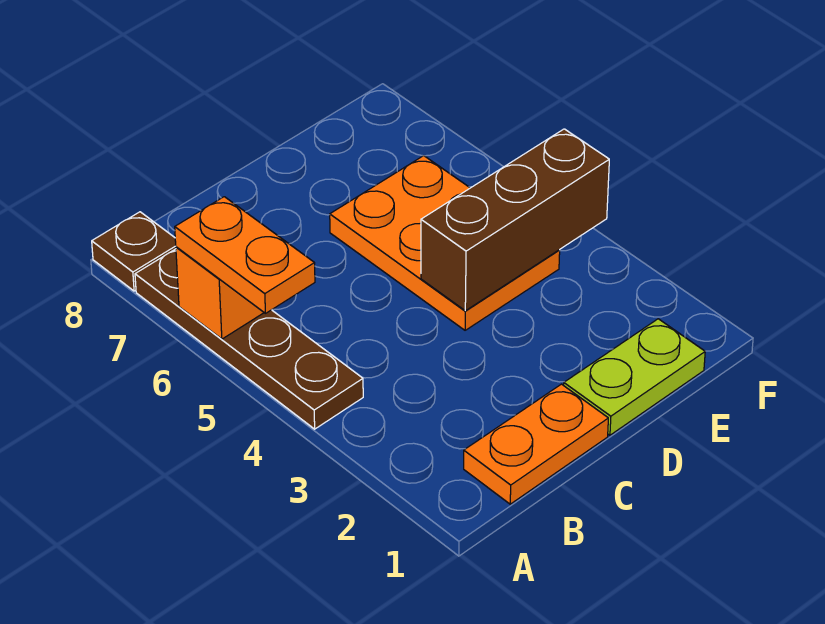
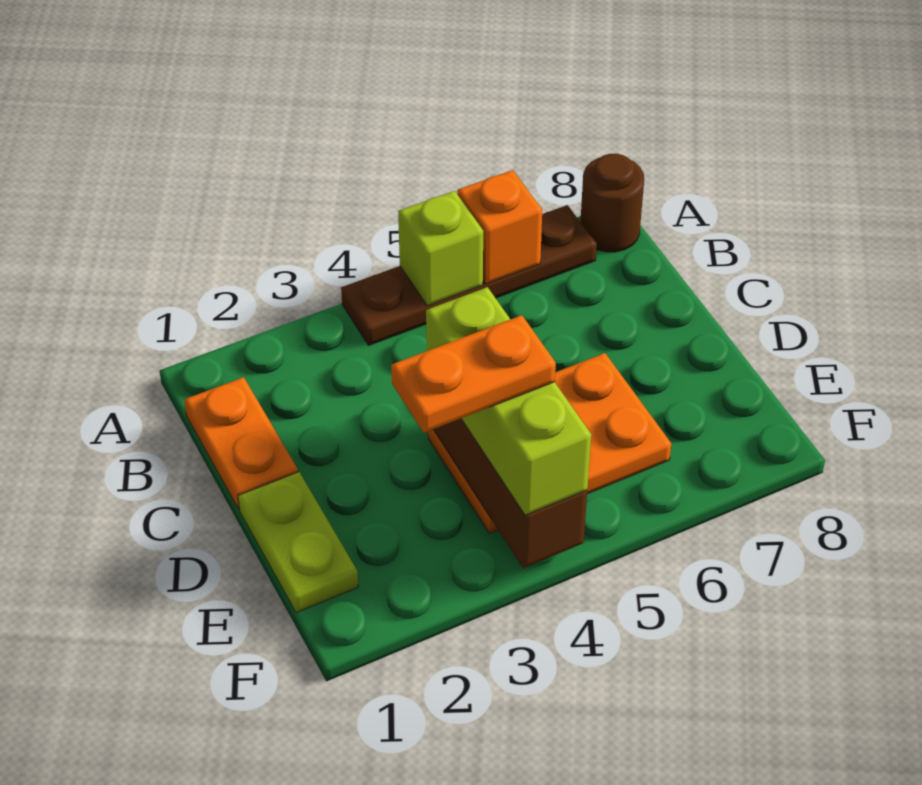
none -> lime brick A5 level 2
orange plate A5:A6 level 3 -> orange plate E3:E4 level 4
brown plate A8 level 1 -> brown round brick A8 level 1
none -> lime brick D4:F4 level 3

